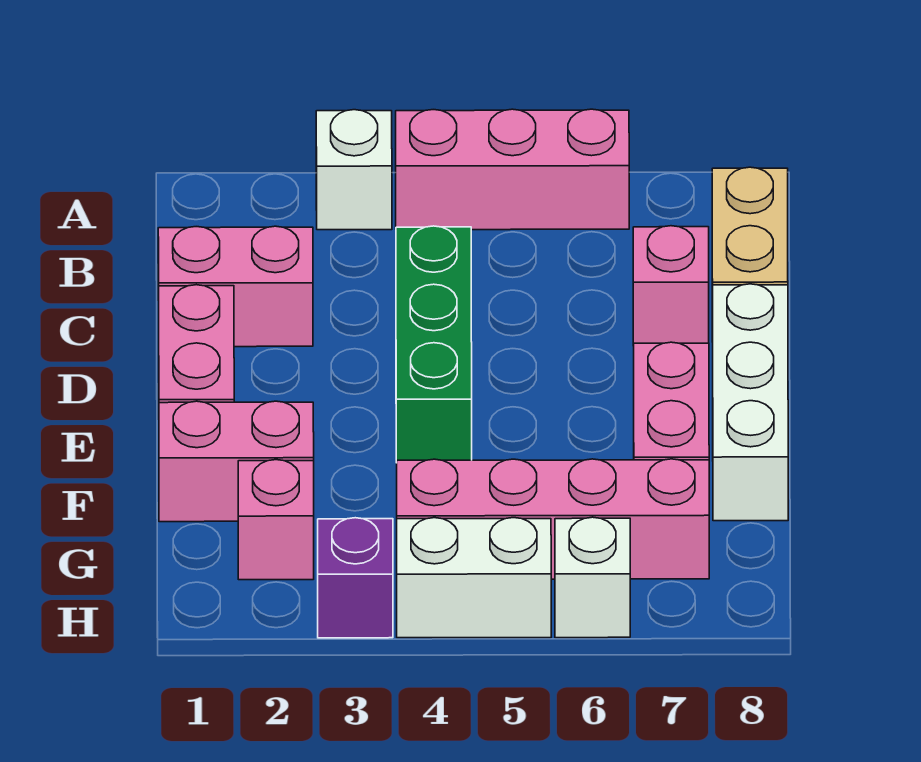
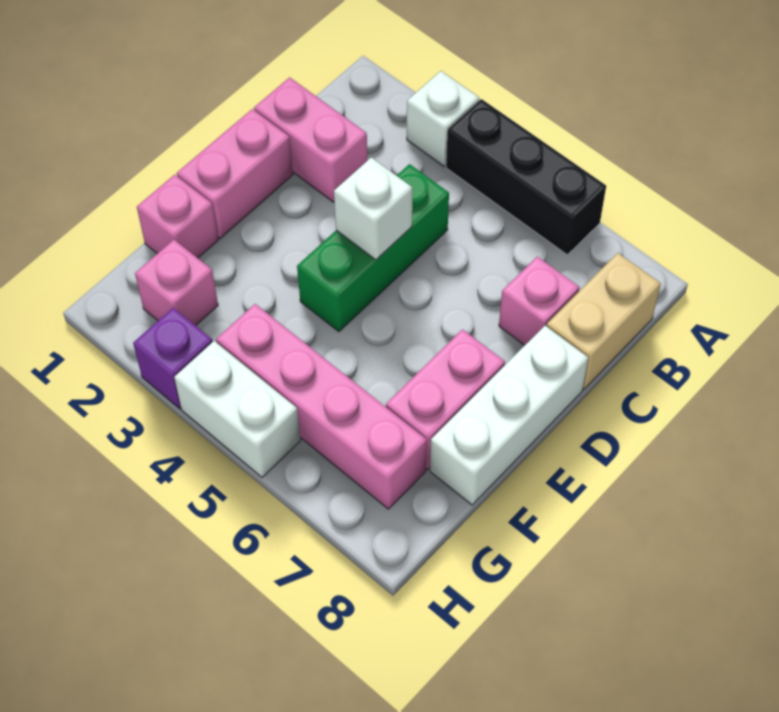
pink brick A4:A6 level 1 -> black brick A4:A6 level 1
pink brick F1:F2 level 1 -> pink brick F1 level 1
white brick H6 level 1 -> white brick D4 level 2

